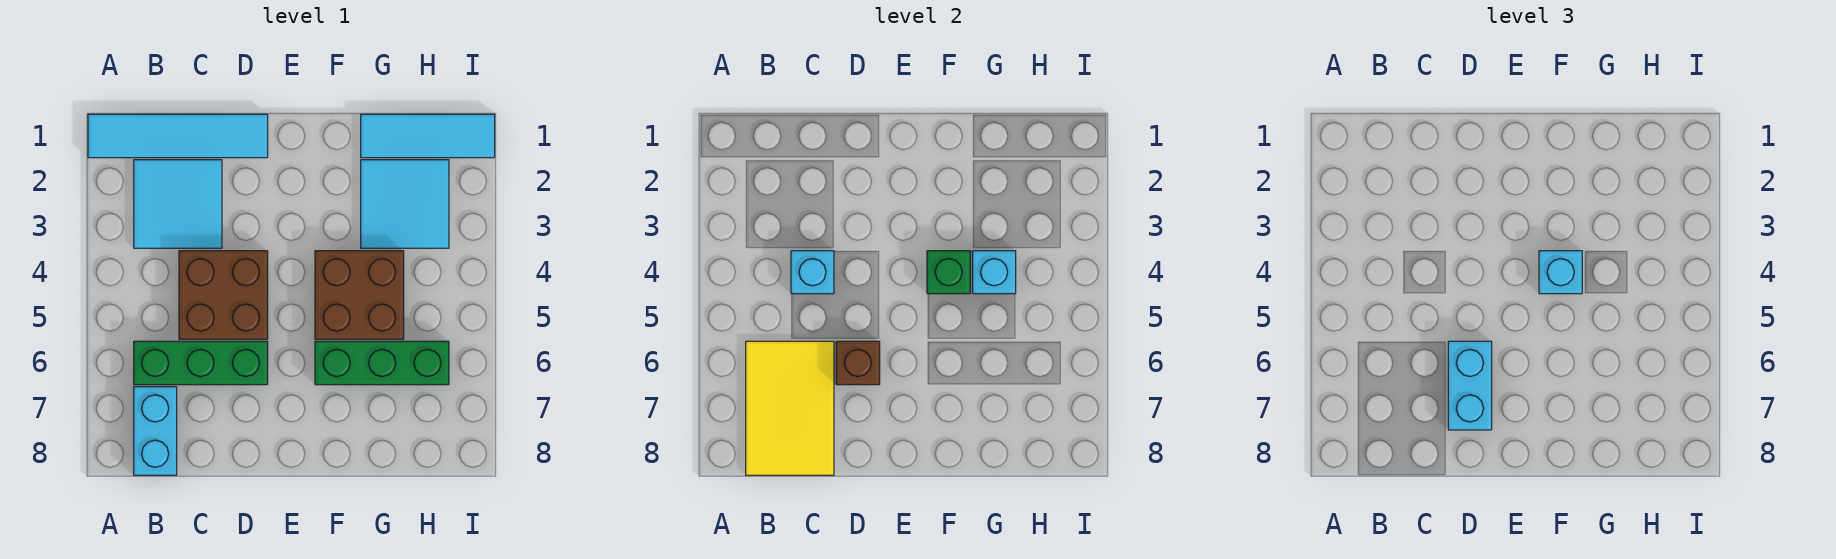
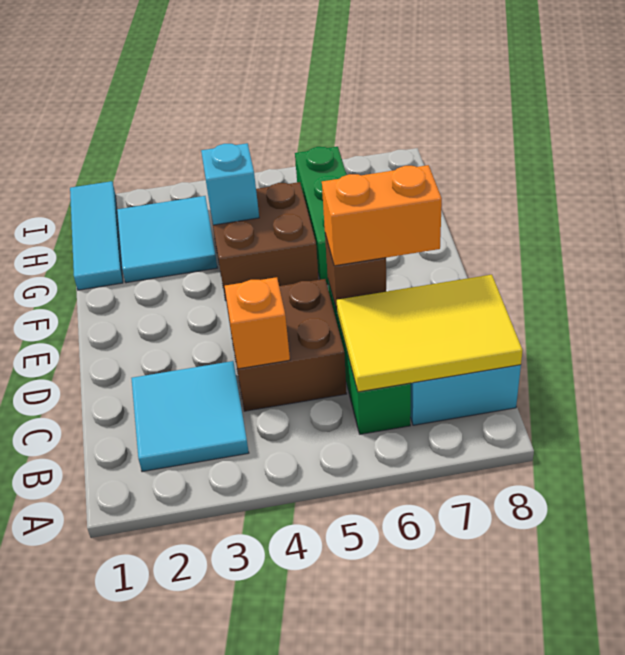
cyan tile A1:D1 level 1 -> none
cyan brick C4 level 2 -> orange brick C4 level 2
cyan brick D6:D7 level 3 -> orange brick D6:D7 level 3
green brick F4 level 2 -> none
cyan brick F4 level 3 -> none

